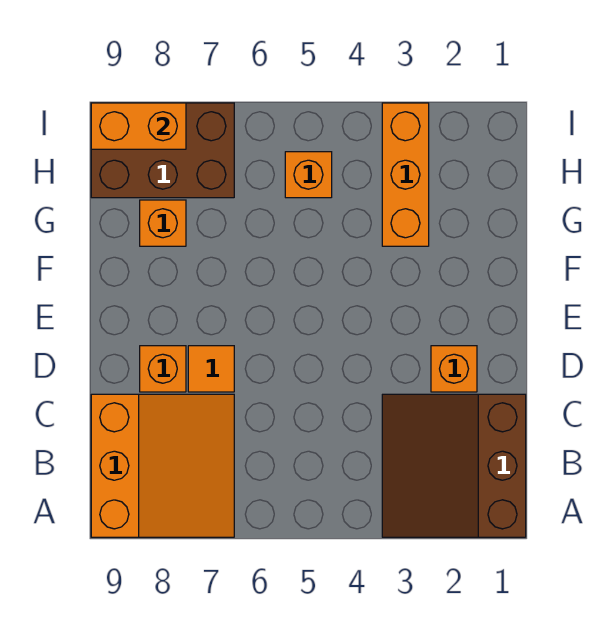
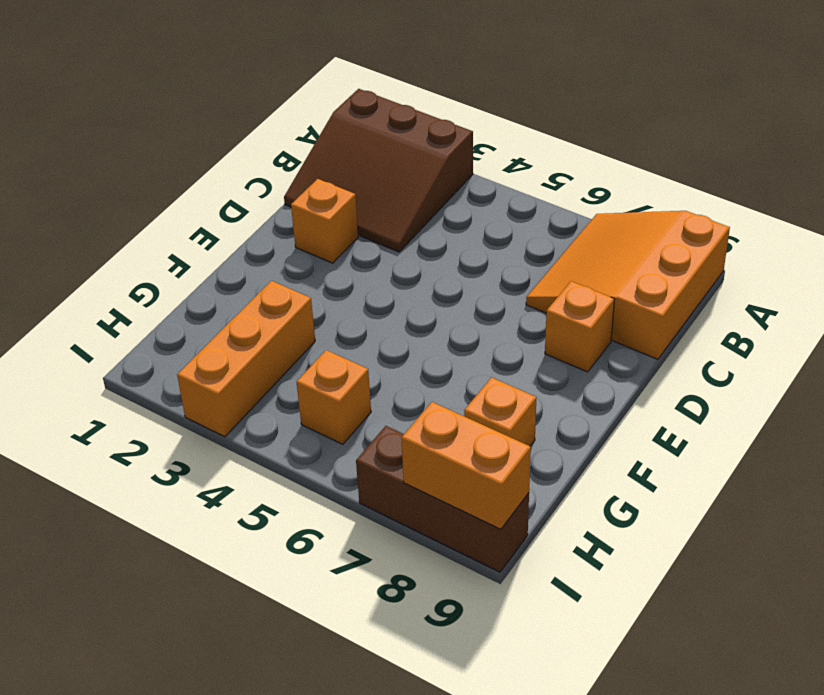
brown slope A1:C3 level 1 top 1 -> brown slope A1:C3 level 1 top A
orange tile D7 level 1 -> none
brown brick H7:I9 level 1 -> brown brick I7:I9 level 1

